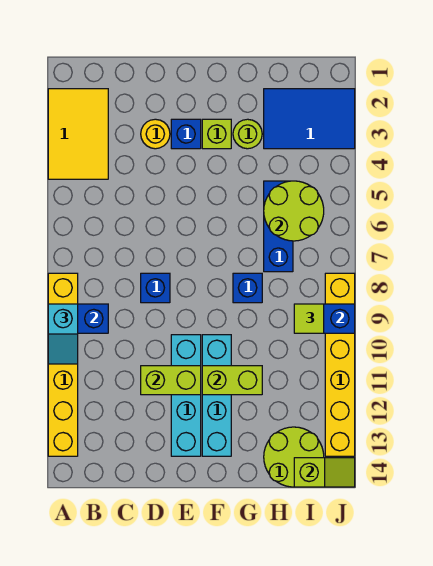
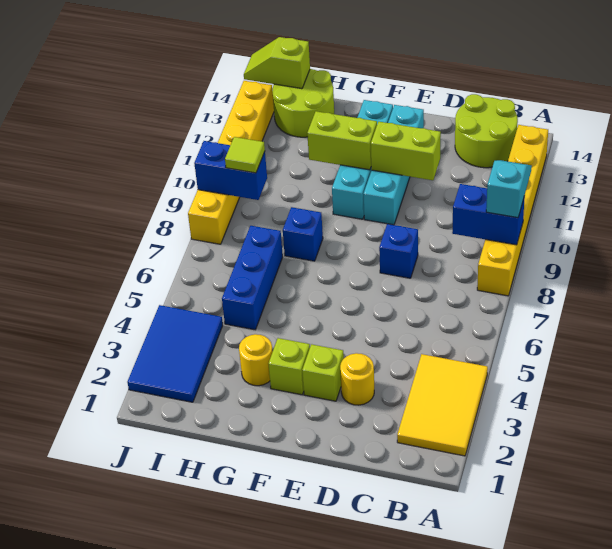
blue brick E3 level 1 -> lime brick E3 level 1
lime round brick G3 level 1 -> yellow round brick G3 level 1
blue tile H2:J3 level 1 -> blue tile I2:J4 level 1
lime round brick H5:I6 level 2 -> lime round brick B13:C14 level 1

